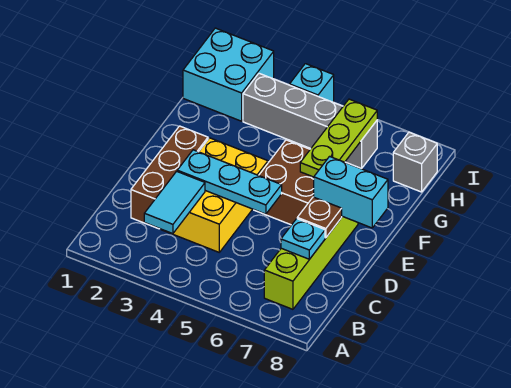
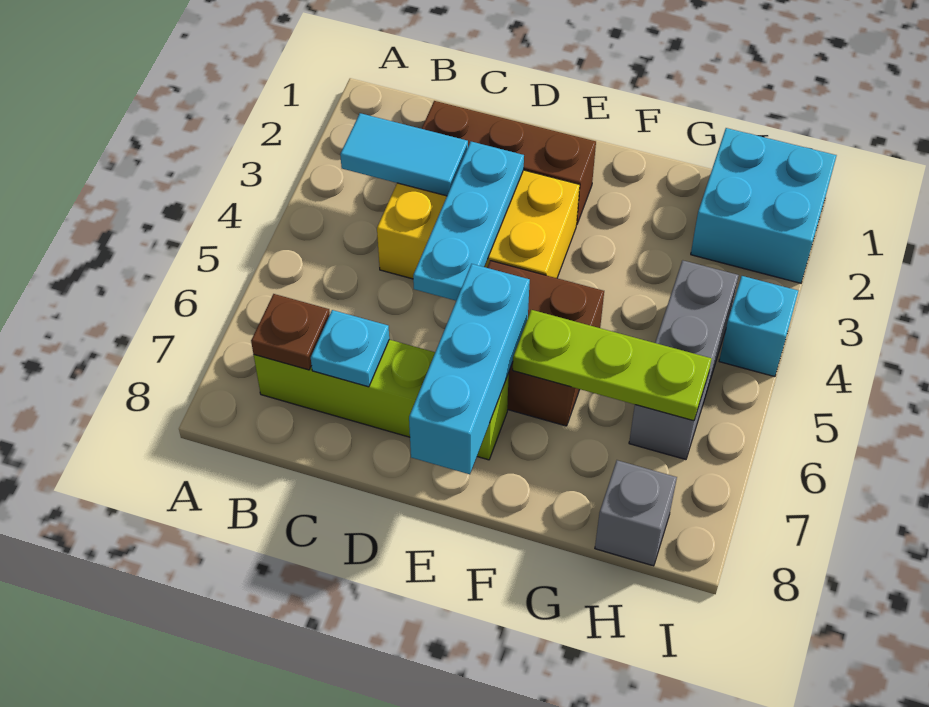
brown plate D7 level 2 -> brown plate B7 level 2
cyan brick E7:E8 level 2 -> cyan brick E6:E8 level 2
grey brick H3:H6 level 1 -> grey brick H4:H6 level 1

